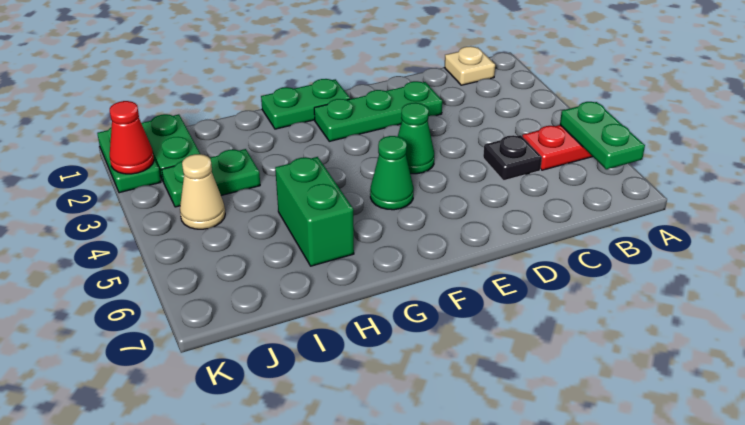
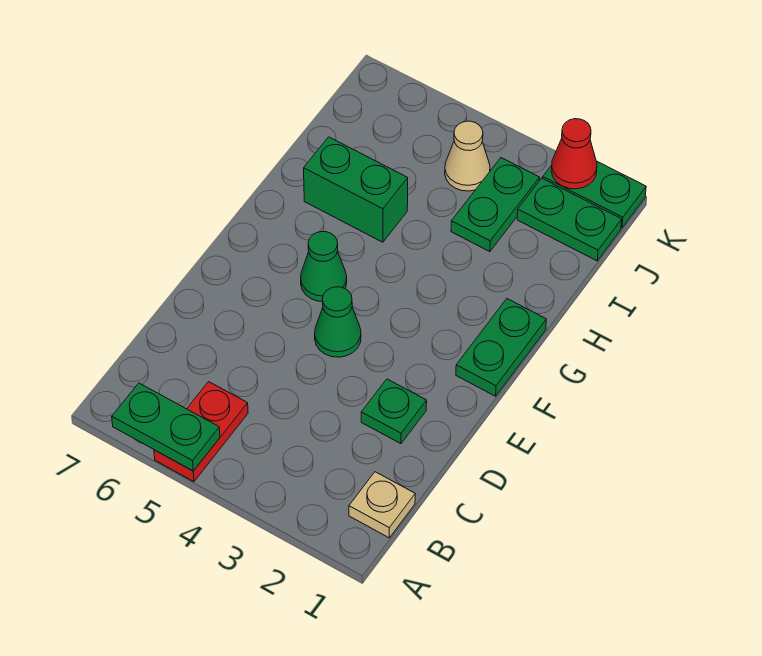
black plate C5 level 1 -> none
green plate D2:F2 level 1 -> green plate D2 level 1

